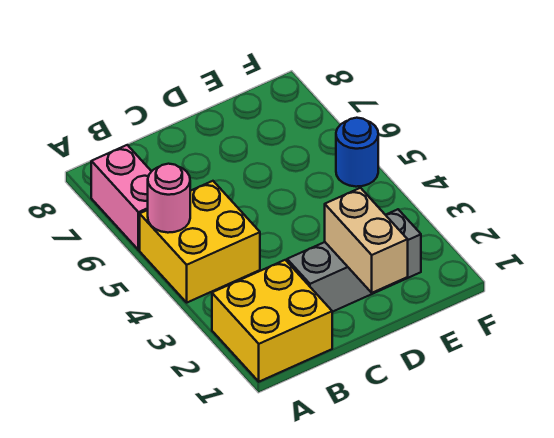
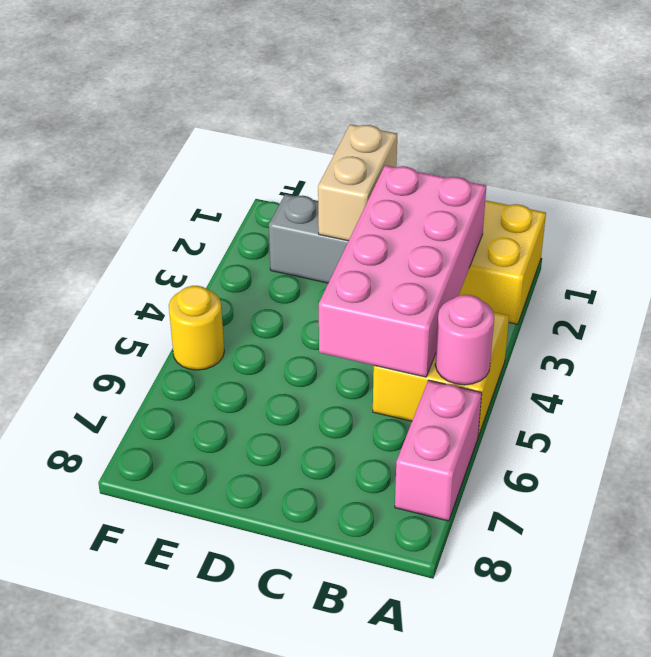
none -> pink brick B2:C5 level 2
blue round brick F5 level 1 -> yellow round brick F5 level 1

